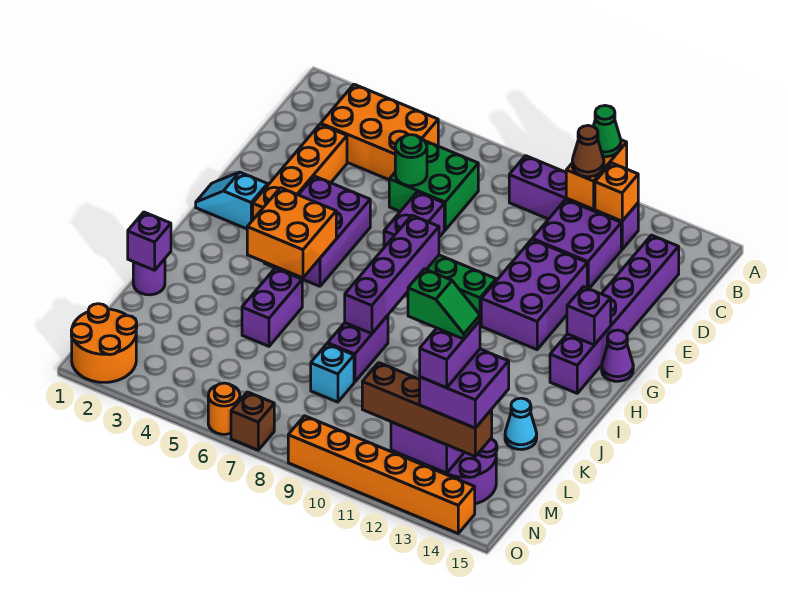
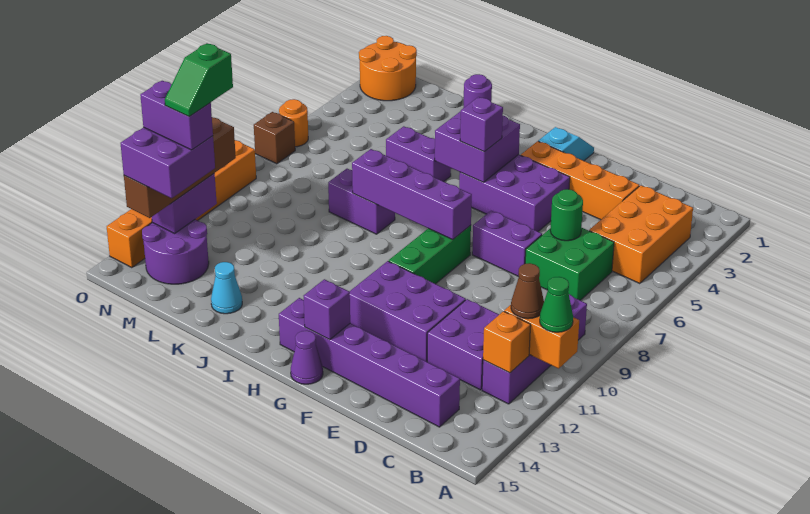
orange brick H4:I5 level 2 -> purple brick H4:I5 level 2
purple brick K1 level 2 -> purple brick H5 level 3
cyan brick L8 level 1 -> none

